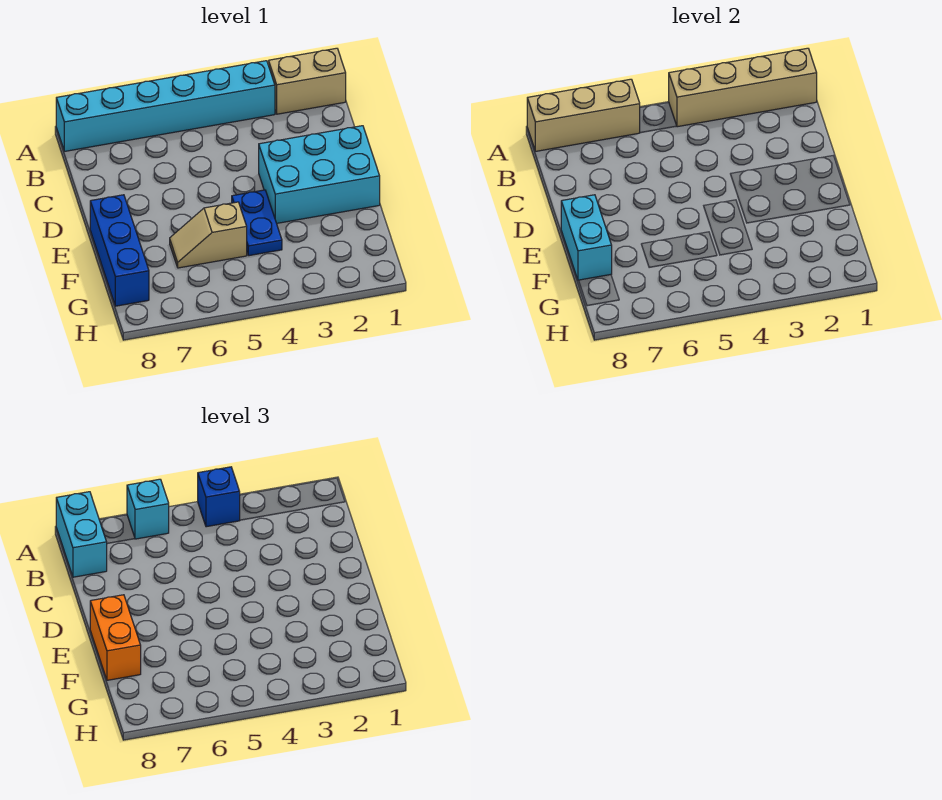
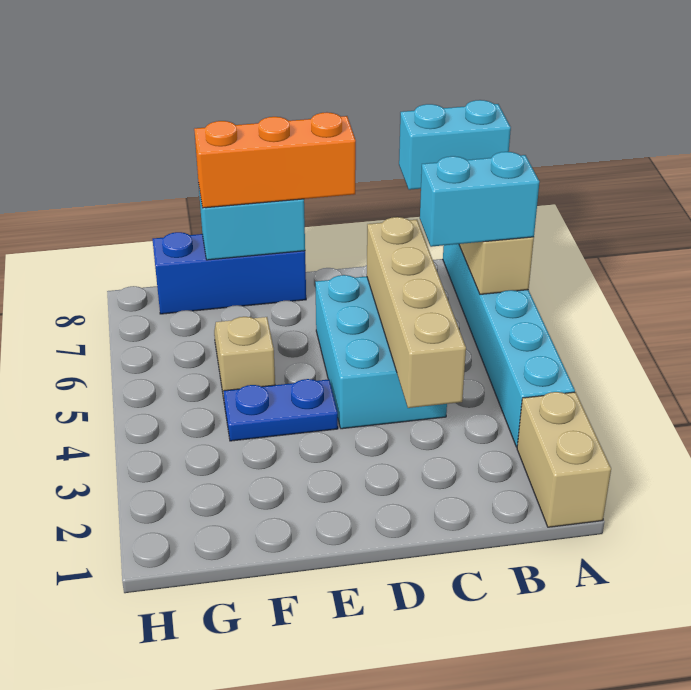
tan brick A1:A4 level 2 -> tan brick C3:C6 level 2
blue brick A4 level 3 -> none
cyan brick A6 level 3 -> cyan brick A6:B6 level 3
cyan brick D1:E3 level 1 -> cyan brick C4:D6 level 1
orange brick E8:F8 level 3 -> orange brick D8:F8 level 3

